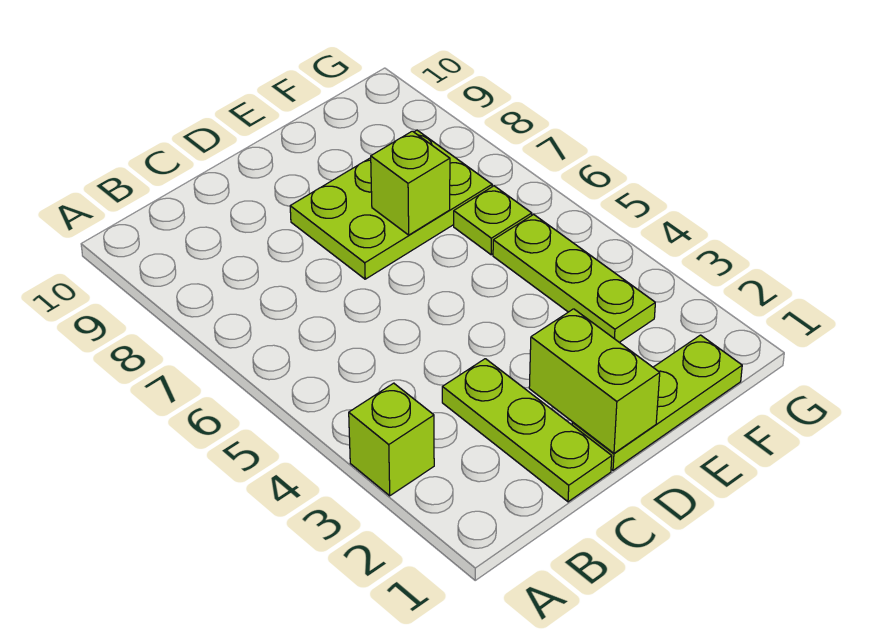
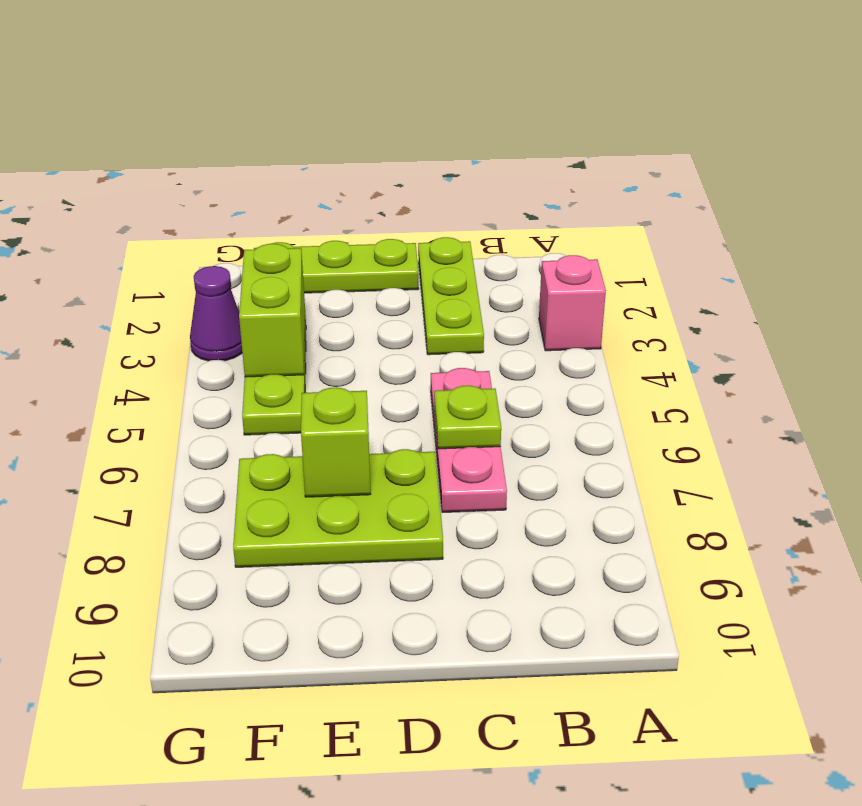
lime brick A3 level 1 -> pink brick A3 level 1
none -> pink plate C5:C7 level 1
lime brick D1:D2 level 2 -> lime brick F3:F4 level 2
lime plate F6 level 1 -> lime plate C6 level 2
none -> purple cone G3 level 1

